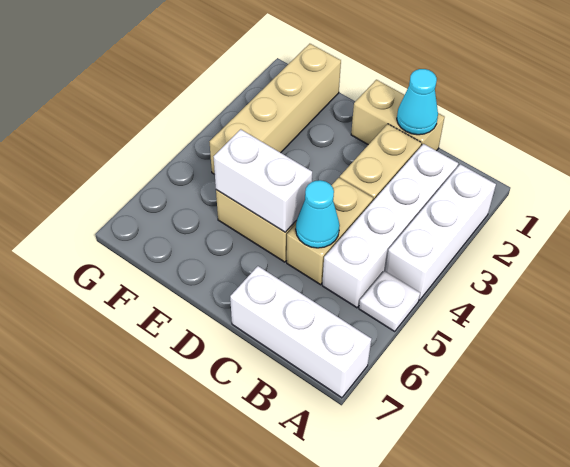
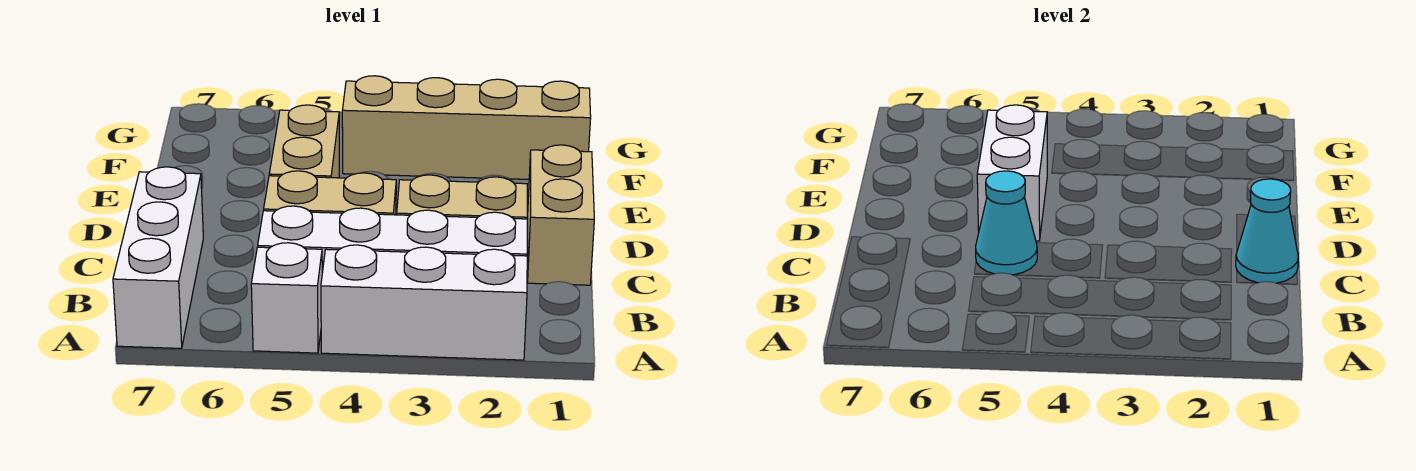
white plate A5 level 1 -> white brick A5 level 1

